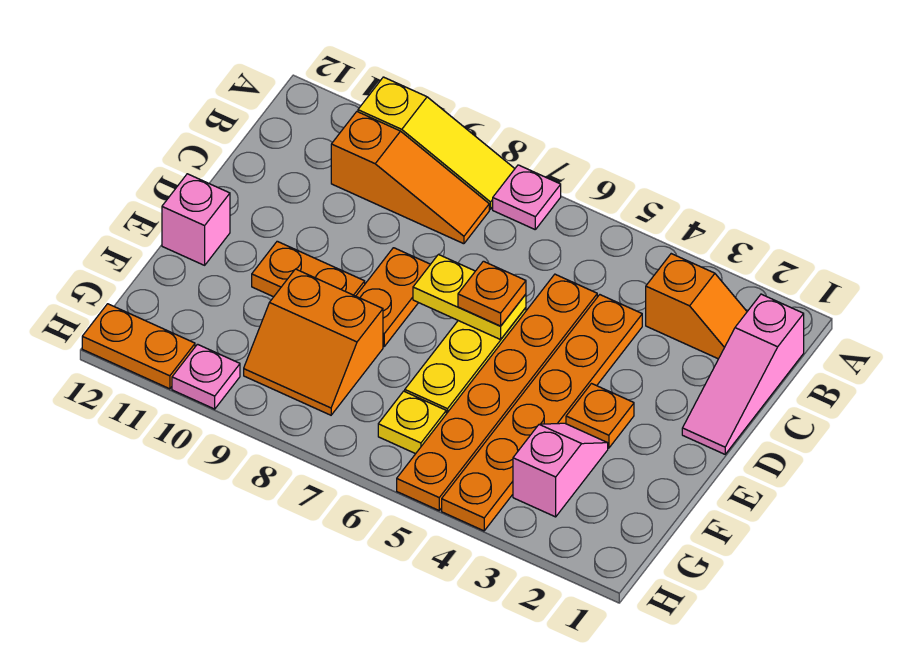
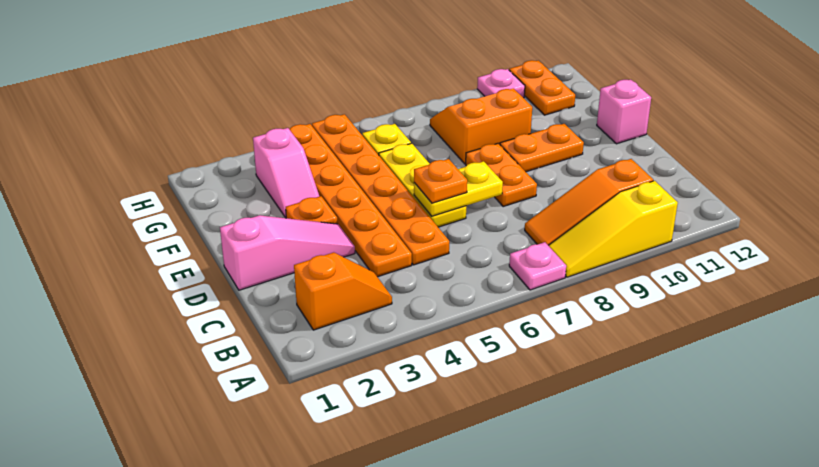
pink slope B1:D1 level 1 top B -> pink slope D1:D3 level 1 top 1
orange slope B2:B3 level 1 top 3 -> orange slope B2:B3 level 1 top 2
orange plate H11:H12 level 1 -> orange plate G11:H11 level 1

